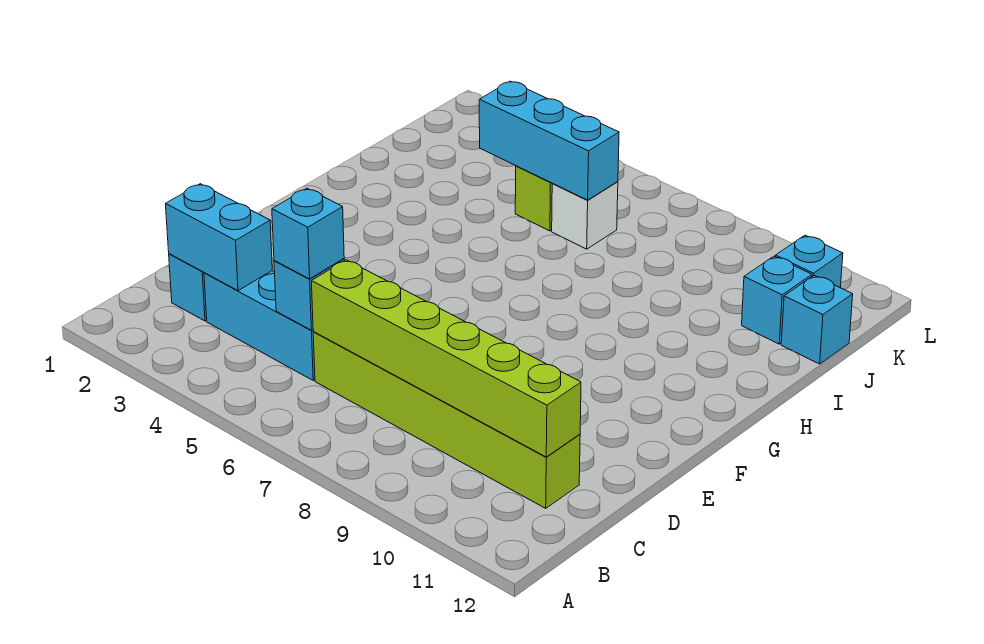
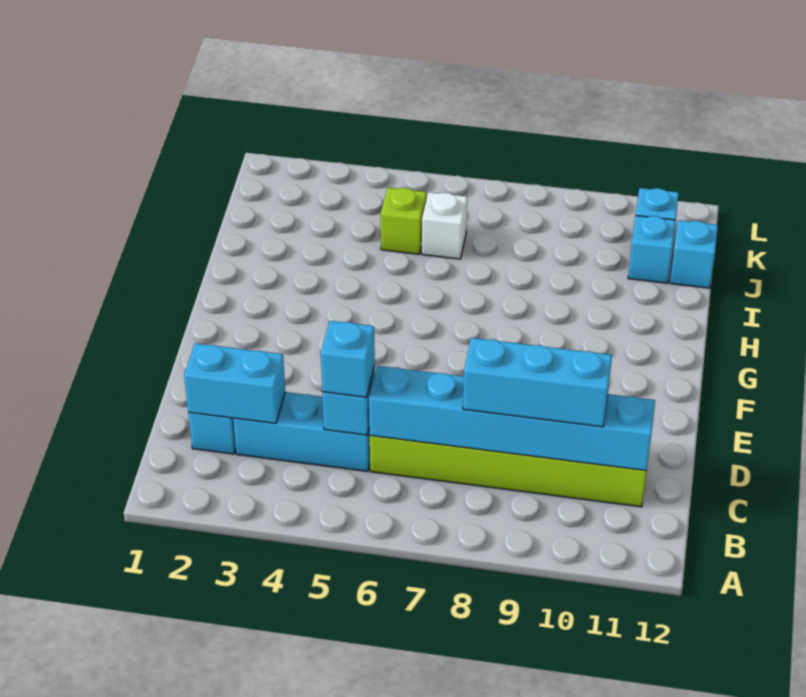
lime brick C6:C11 level 2 -> cyan brick C6:C11 level 2
cyan brick J4:J6 level 2 -> cyan brick C8:C10 level 3

